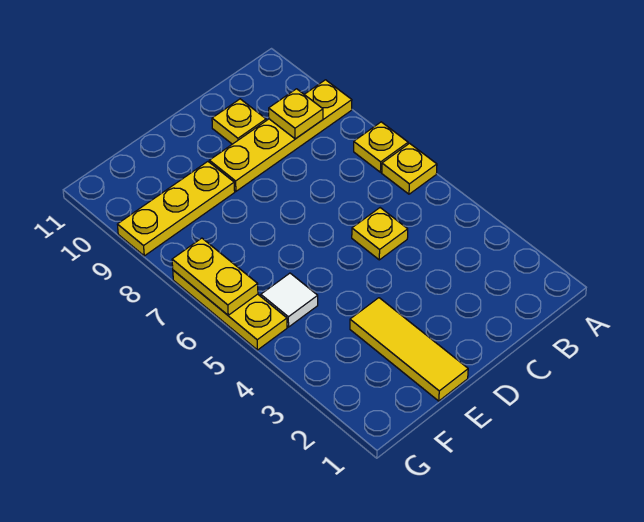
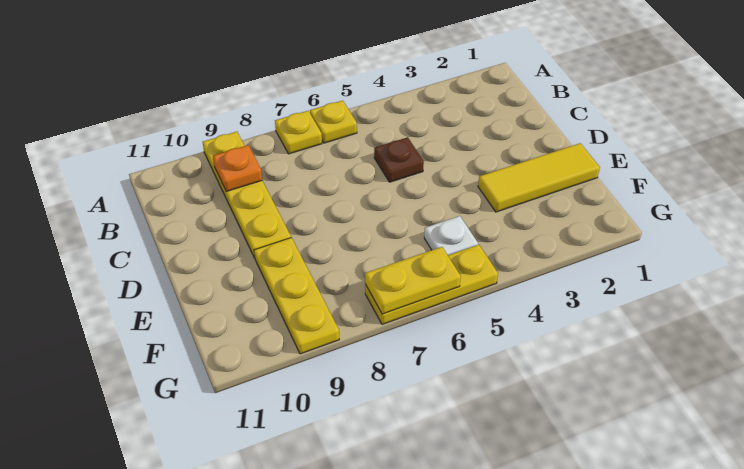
yellow plate B9 level 2 -> orange plate B9 level 2
yellow plate C5 level 1 -> brown plate C5 level 1
yellow plate C10 level 1 -> none
white tile F5 level 1 -> white plate F5 level 1

